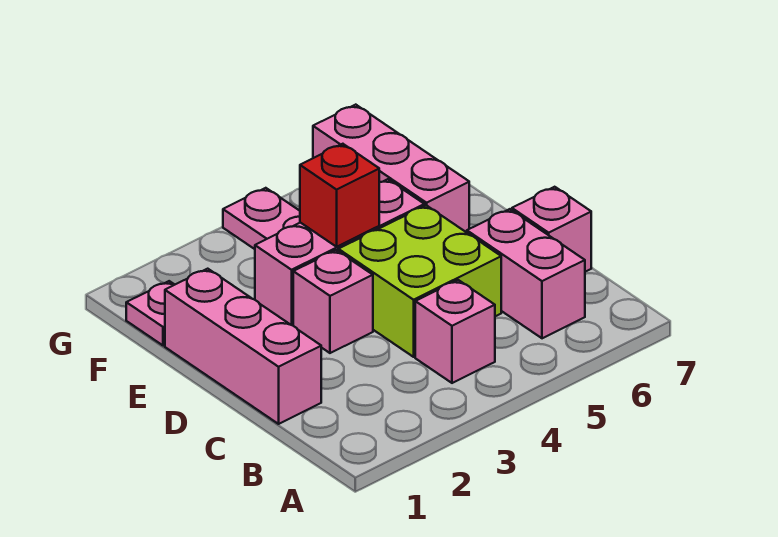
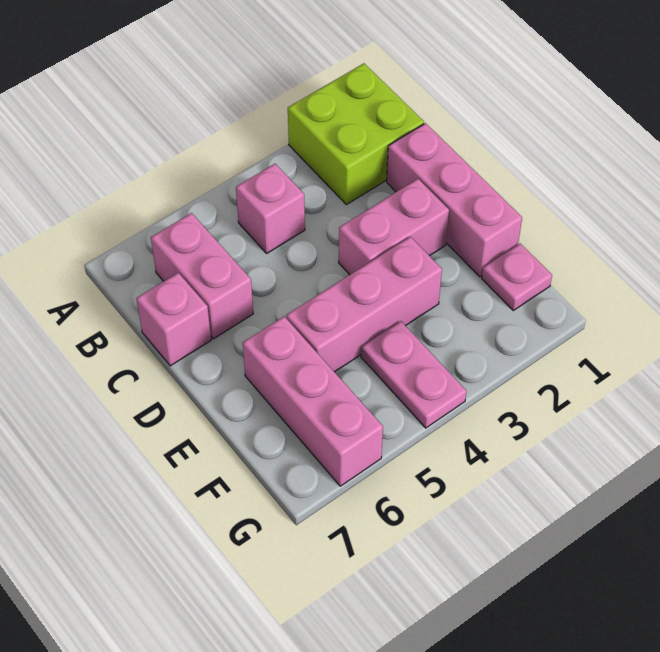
lime brick C4:D5 level 1 -> lime brick A1:B2 level 1
pink brick D3 level 1 -> pink brick D2:D3 level 1
red brick E4 level 2 -> none

